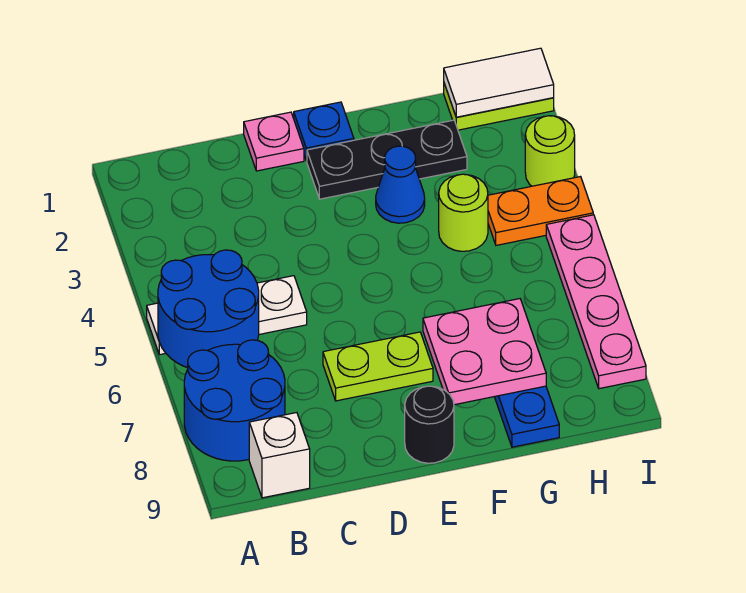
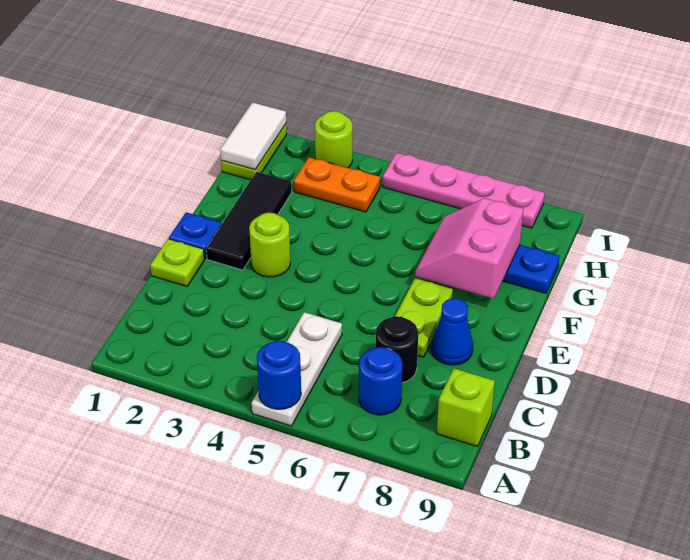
blue round brick A5:B6 level 2 -> blue round brick A5 level 2
blue round brick A7:B8 level 1 -> blue round brick B7 level 1
white brick B9 level 1 -> lime brick B9 level 1
pink plate D1 level 1 -> lime plate D1 level 1
black plate E2:G2 level 1 -> black tile E2:G2 level 1
black round brick E9 level 1 -> black round brick C7 level 1
blue cone F3 level 1 -> blue cone D8 level 1
pink plate F7:G8 level 2 -> pink slope F7:G8 level 2 top 8
lime round brick G4 level 1 -> lime round brick E3 level 1
orange plate H4:I4 level 1 -> orange plate H3:H4 level 1

